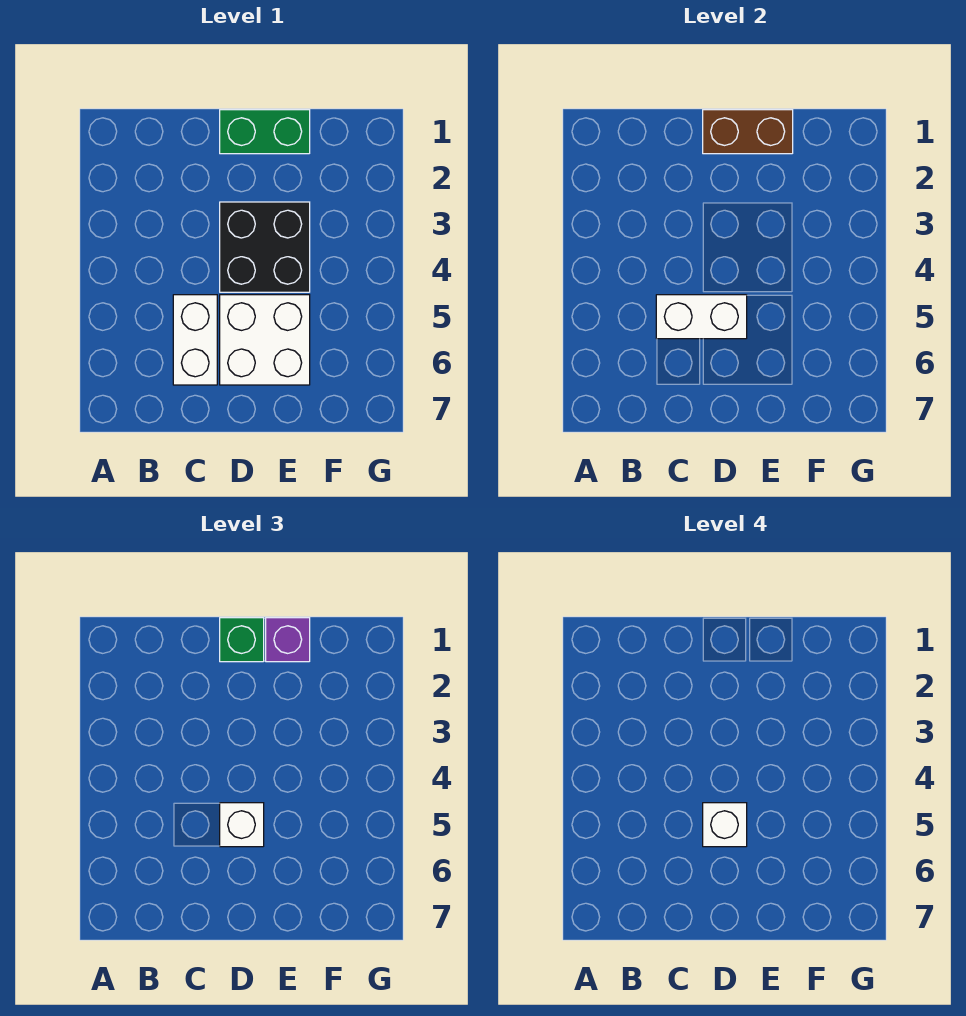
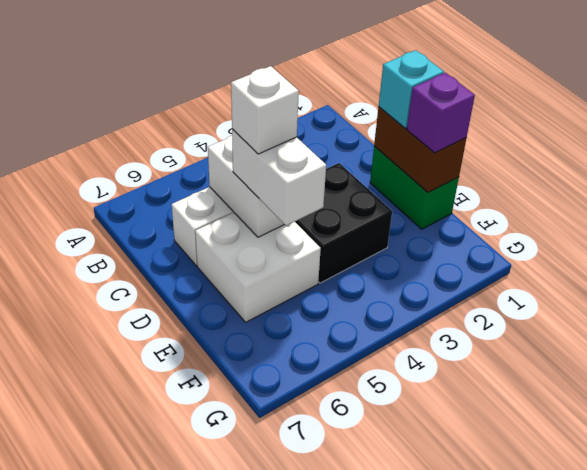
green brick D1 level 3 -> cyan brick D1 level 3
white brick D5 level 3 -> white brick D5:E5 level 3

